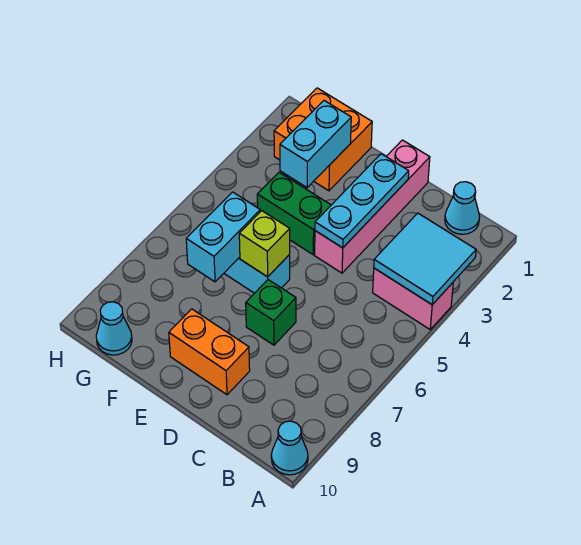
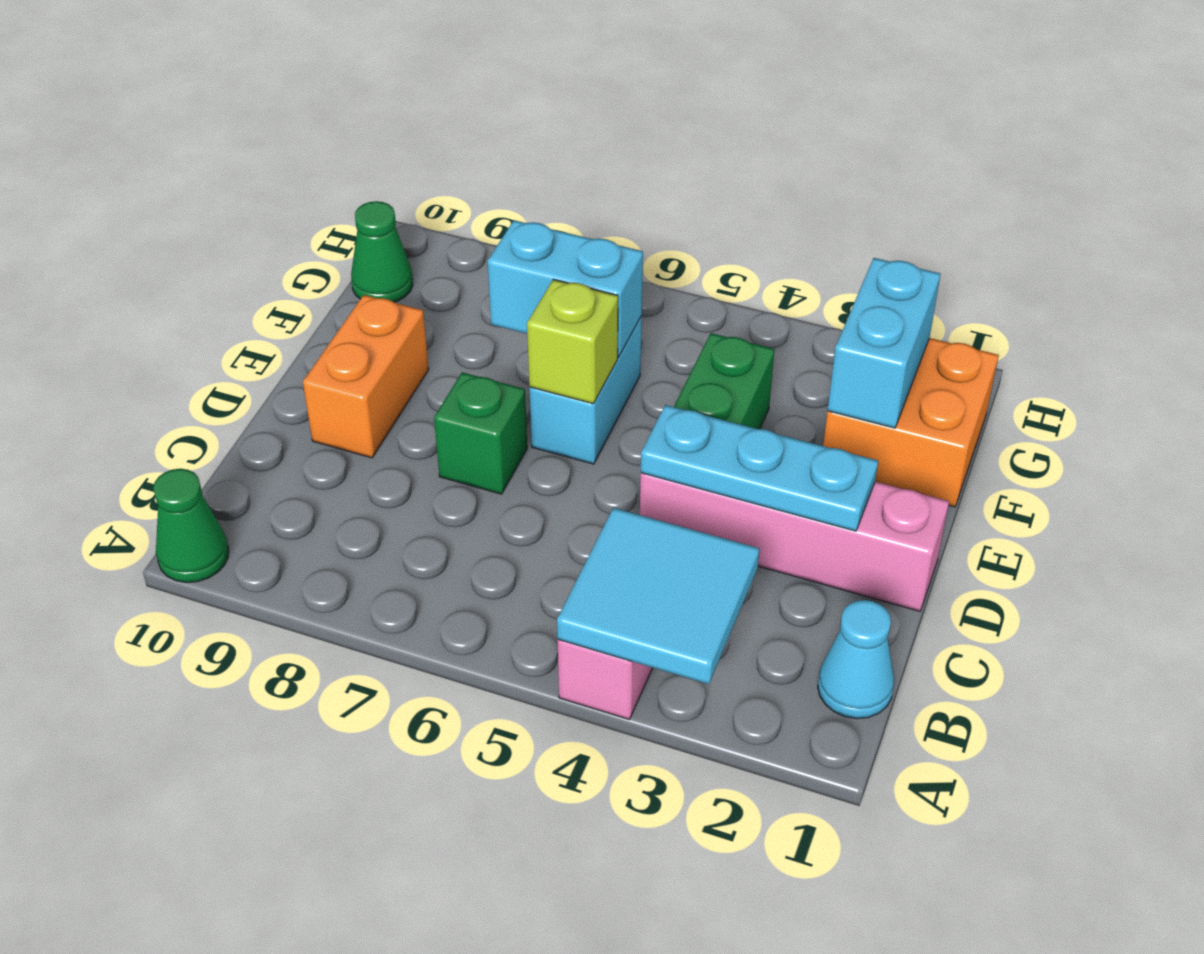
cyan cone A10 level 1 -> green cone A10 level 1
cyan brick F2:F3 level 2 -> cyan brick F2:G2 level 2
cyan cone G10 level 1 -> green cone G10 level 1

